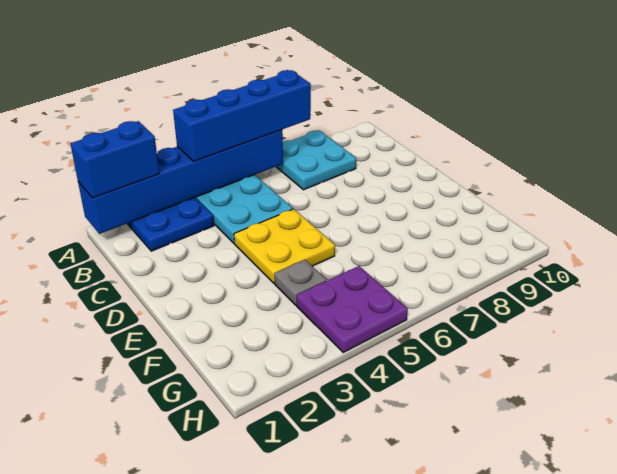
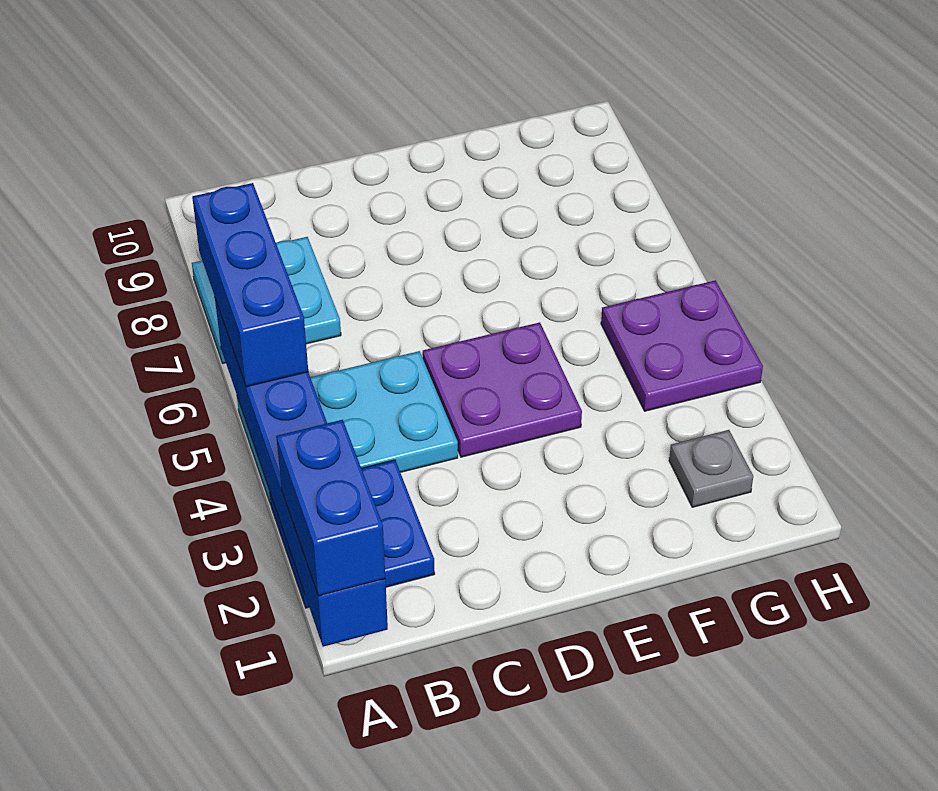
blue brick A4:A7 level 3 -> blue brick A5:A7 level 3
yellow plate D4:E5 level 1 -> purple plate D4:E5 level 1
grey plate F4 level 1 -> grey plate G2 level 1

